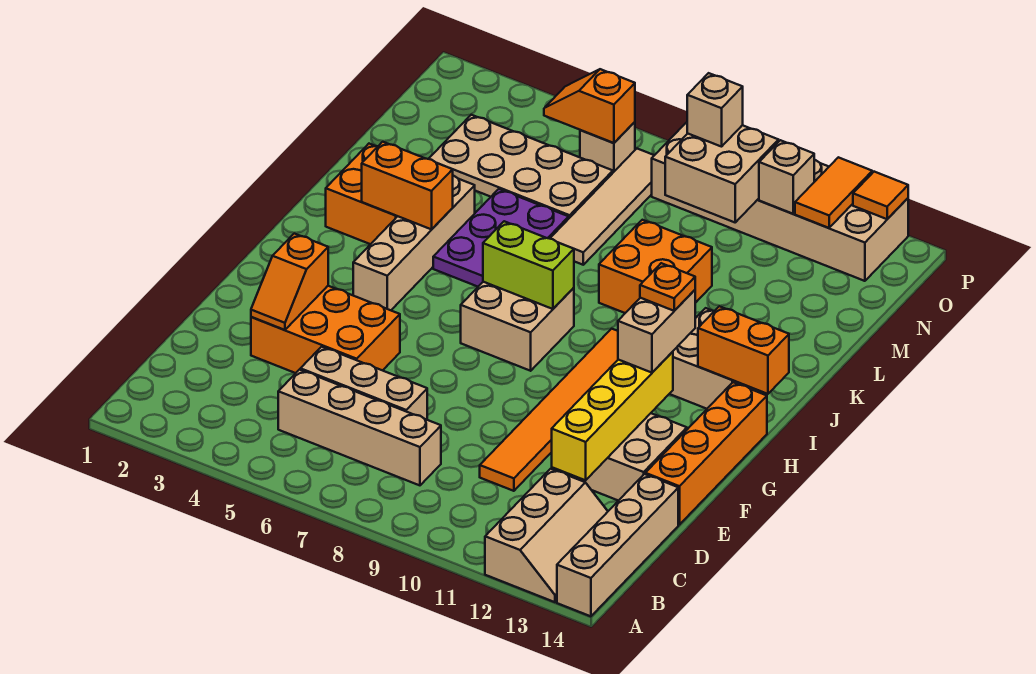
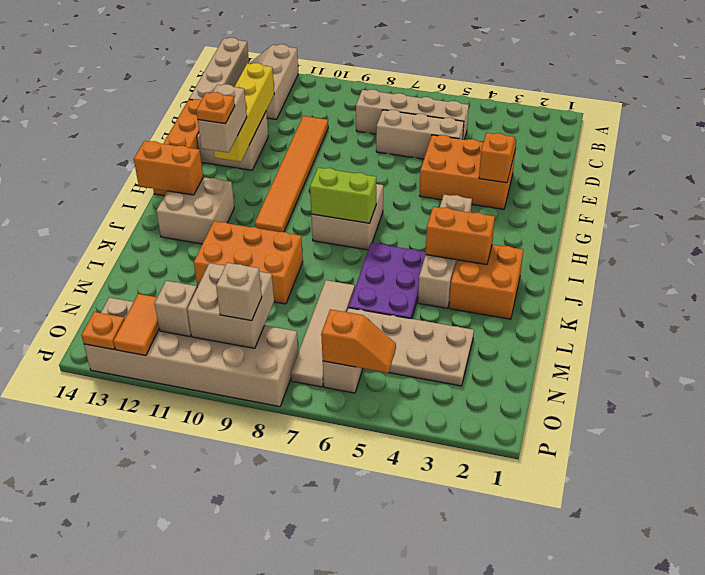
orange brick K9:L10 level 1 -> orange brick K9:L11 level 1
orange tile P13 level 2 -> orange plate P13 level 2

